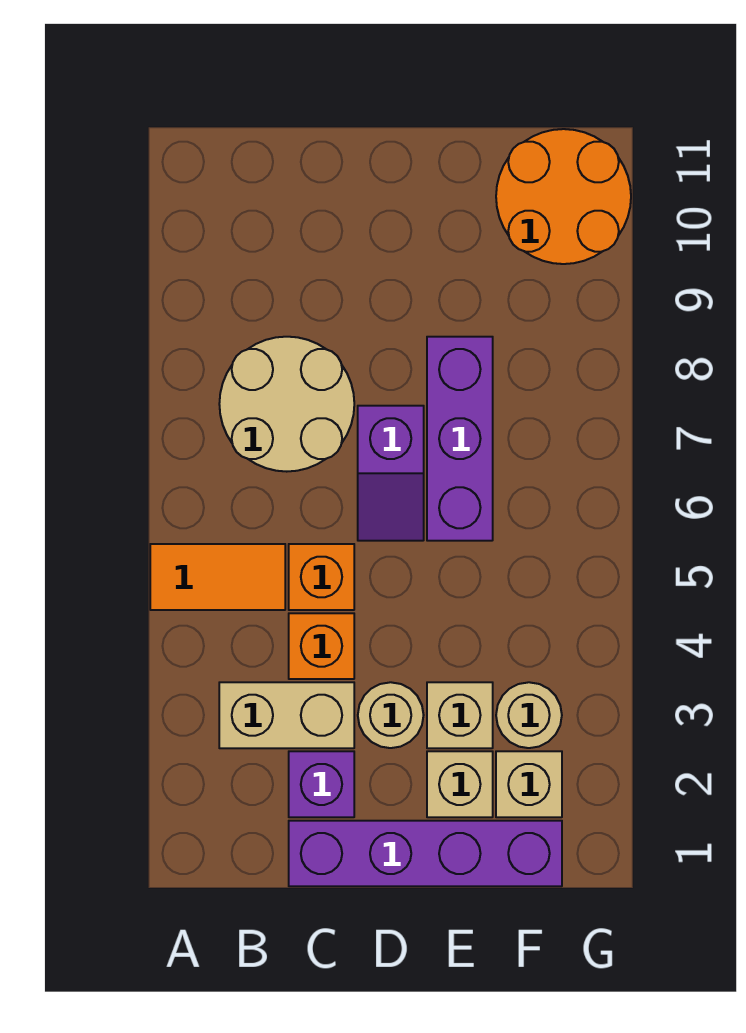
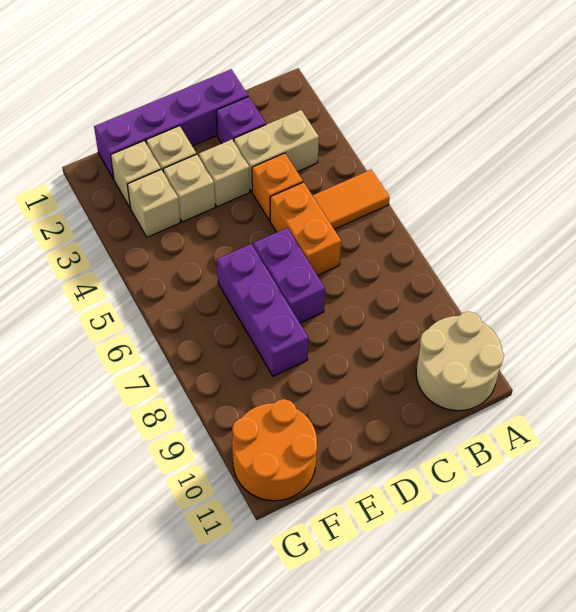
tan round brick B7:C8 level 1 -> tan round brick A10:B11 level 1
orange brick C5 level 1 -> orange brick C5:C6 level 1
tan round brick D3 level 1 -> tan brick D3 level 1
purple slope D6:D7 level 1 top 7 -> purple brick D6:D7 level 1
tan round brick F3 level 1 -> tan brick F3 level 1

